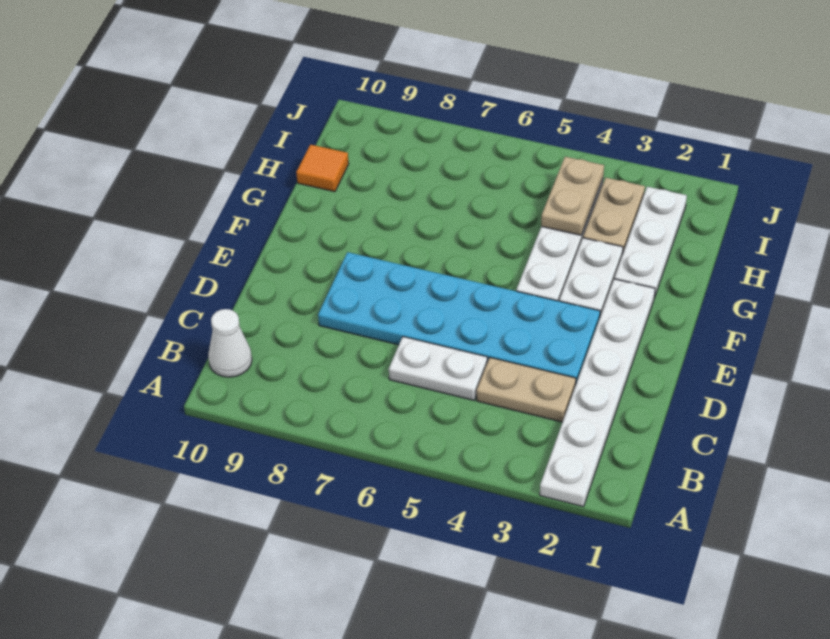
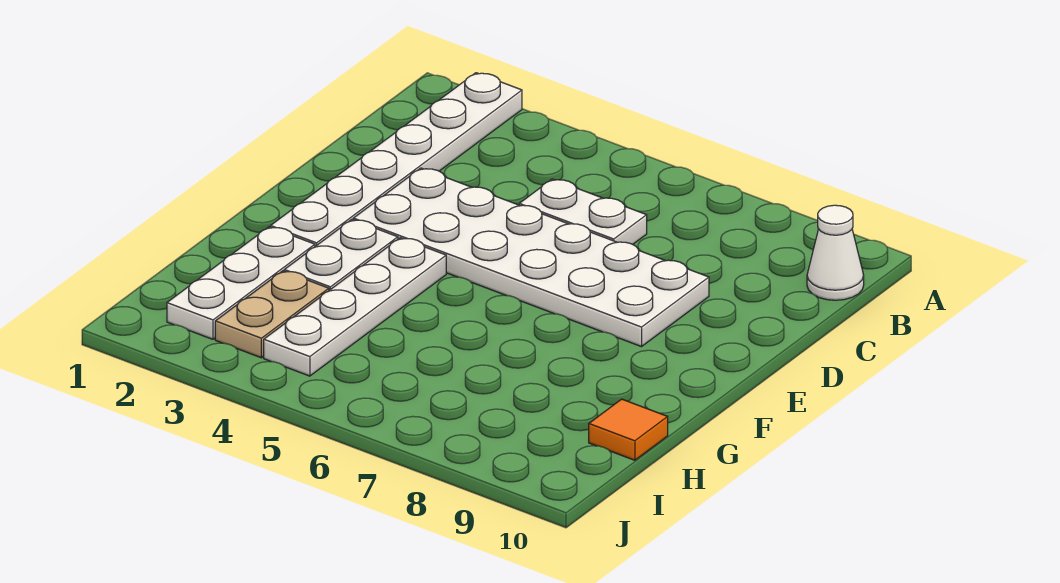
tan plate C3:C4 level 1 -> none
cyan plate D3:E8 level 1 -> white plate D3:E8 level 1
tan plate H4:I4 level 2 -> none

